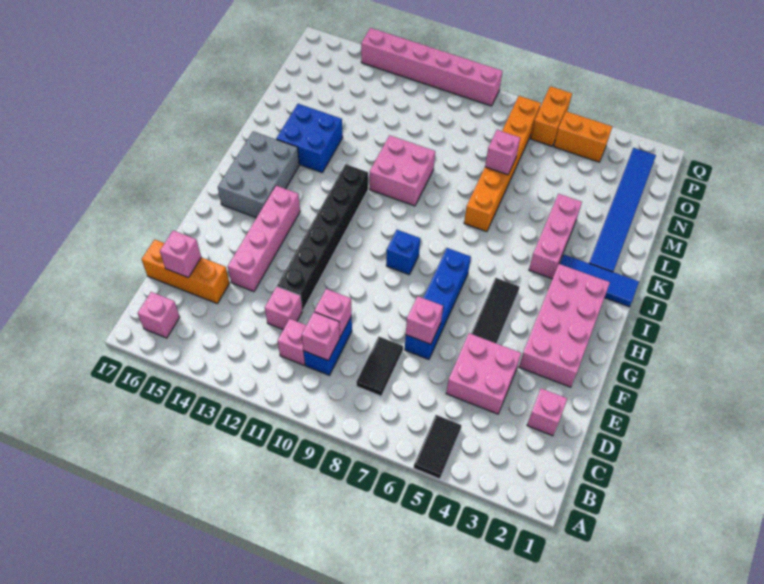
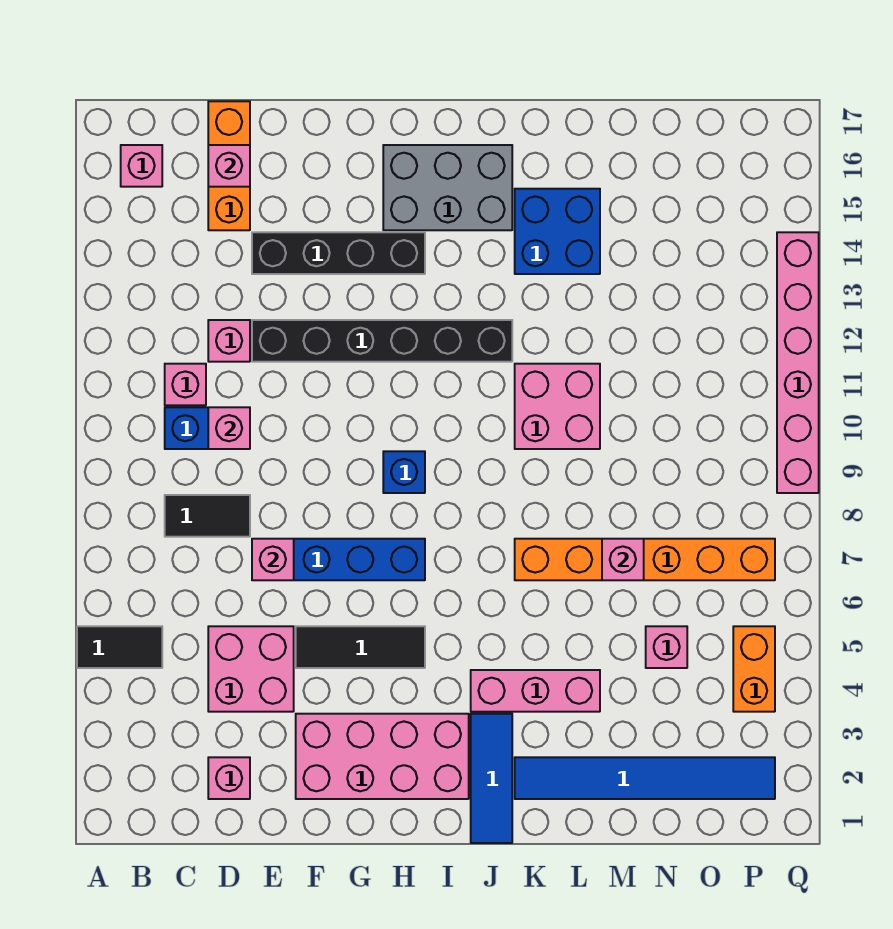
pink brick C10 level 2 -> pink brick N5 level 1
pink brick E14:H14 level 1 -> black brick E14:H14 level 1
orange brick P6:Q6 level 1 -> none

